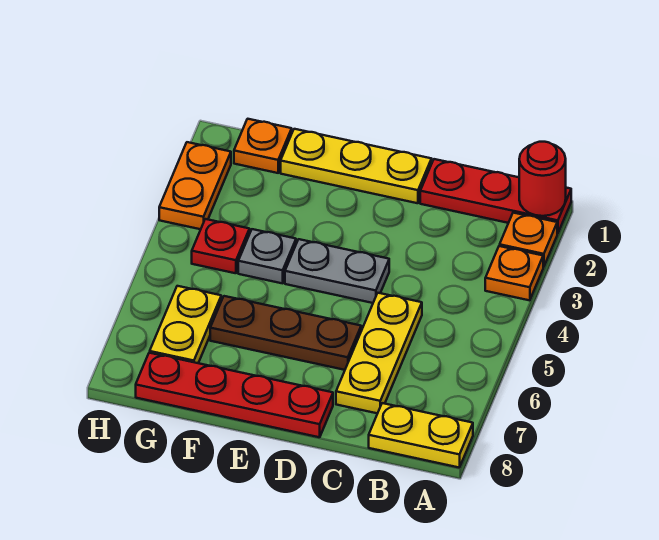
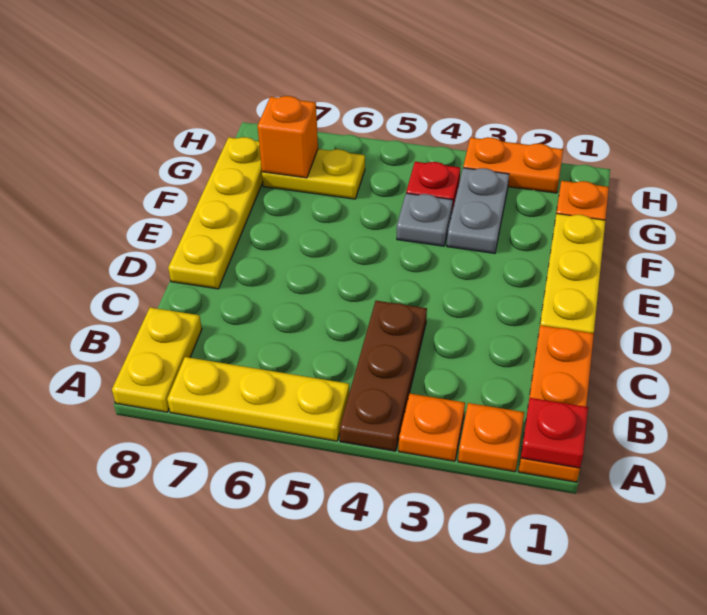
red plate A1:C1 level 1 -> orange plate A1:C1 level 1
red round brick A1 level 2 -> red plate A1 level 2
yellow plate C5:C7 level 1 -> yellow plate A5:A7 level 1
grey plate D4:E4 level 1 -> grey plate F3:G3 level 1
brown plate D6:F6 level 1 -> brown plate A4:C4 level 1
red plate D8:G8 level 1 -> yellow plate D8:G8 level 1
none -> orange brick G7 level 2

